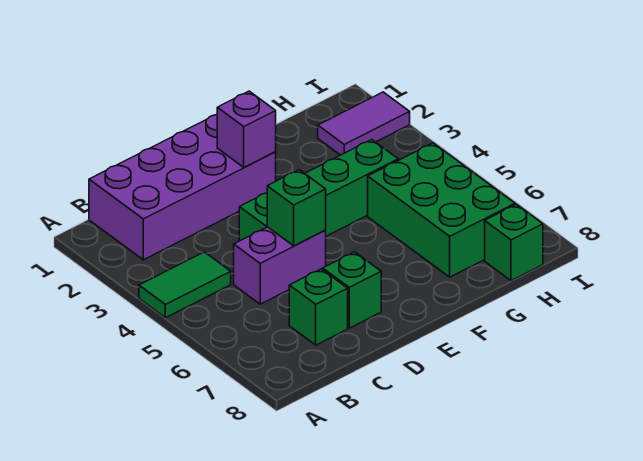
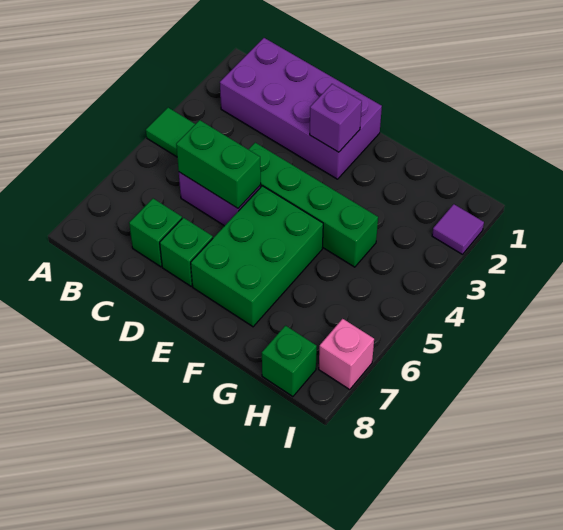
green brick D5 level 2 -> green brick C5:D5 level 2
green brick G5:H7 level 1 -> green brick E5:F7 level 1
purple tile H2:I2 level 1 -> purple tile I2 level 1
none -> pink brick I7 level 1

